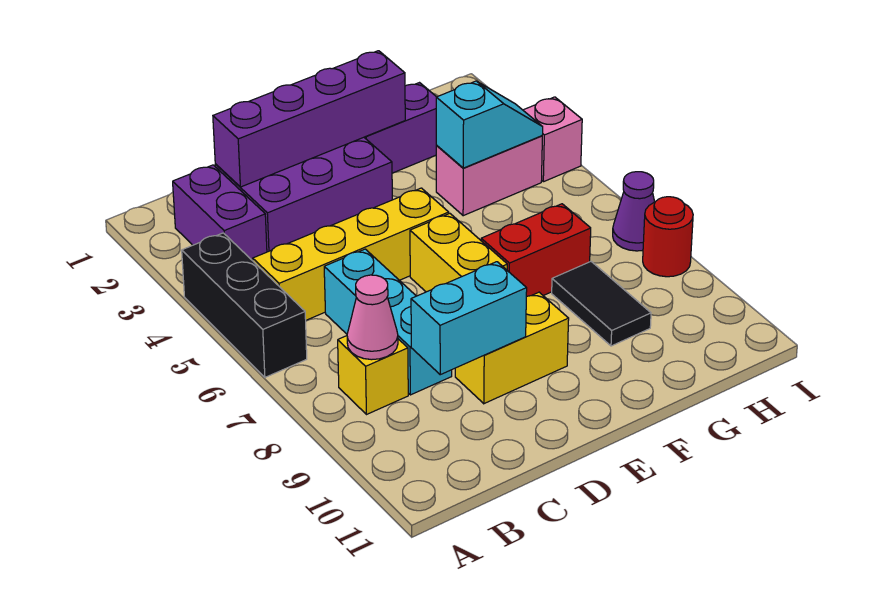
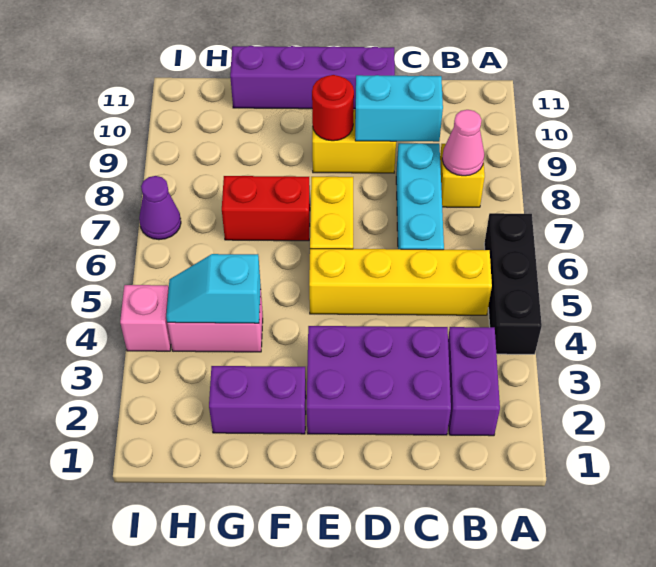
purple brick C2:F2 level 2 -> purple brick D11:G11 level 1
black tile G8:G9 level 1 -> none
red round brick I8 level 1 -> red round brick E9 level 2

